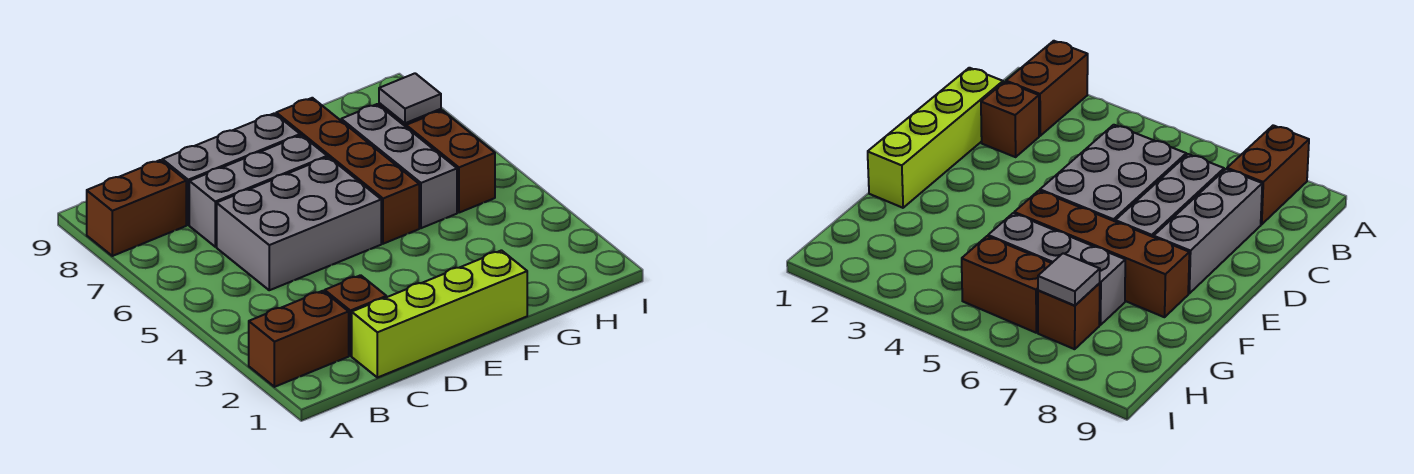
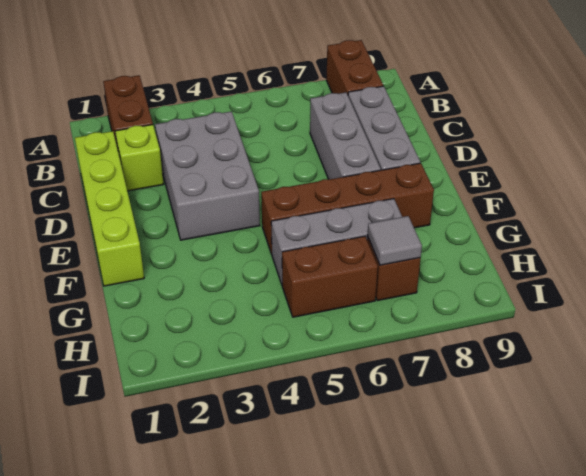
brown brick C2 level 1 -> lime brick C2 level 1
grey brick C5:E6 level 1 -> grey brick C3:E4 level 1

